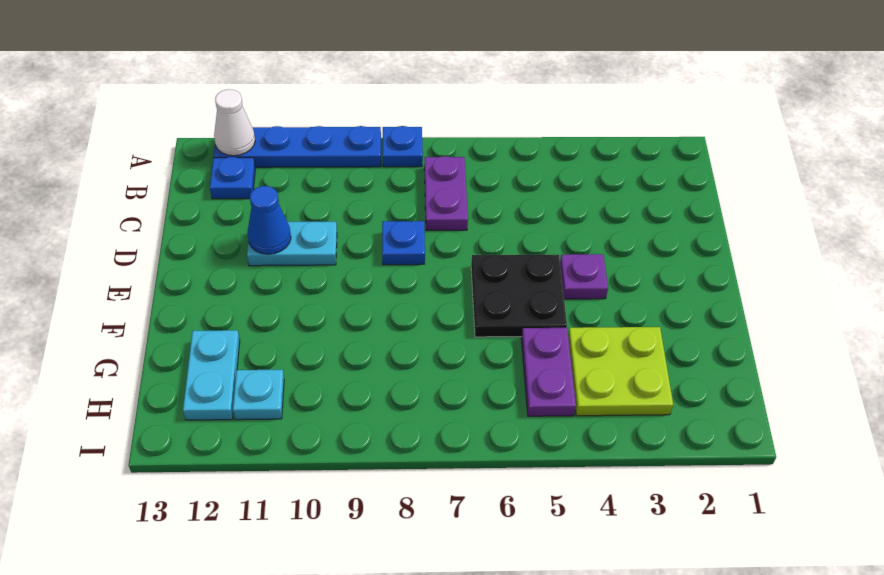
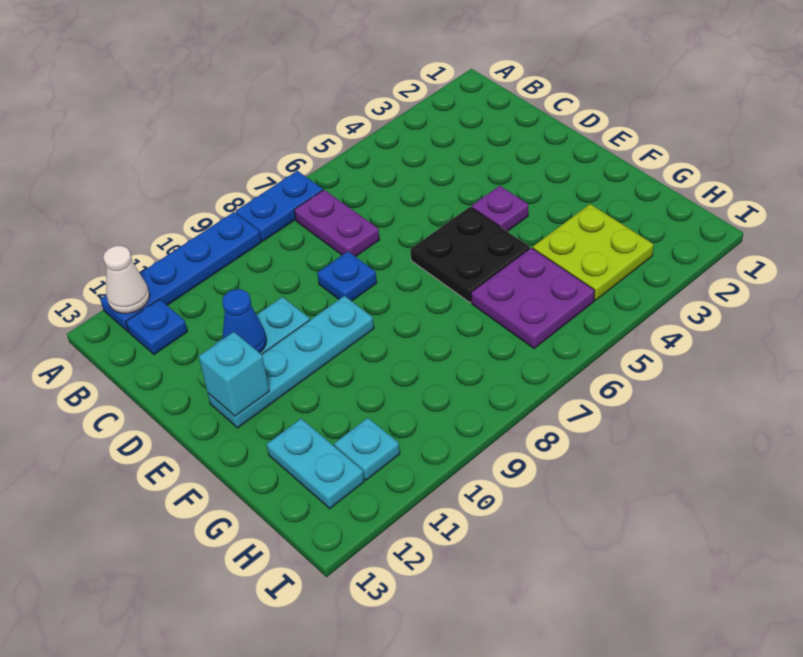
blue plate A8 level 1 -> blue plate A7:A8 level 1
none -> cyan plate E9:E12 level 1
none -> cyan brick E12 level 2
purple plate G5:H5 level 1 -> purple plate G5:H6 level 1

